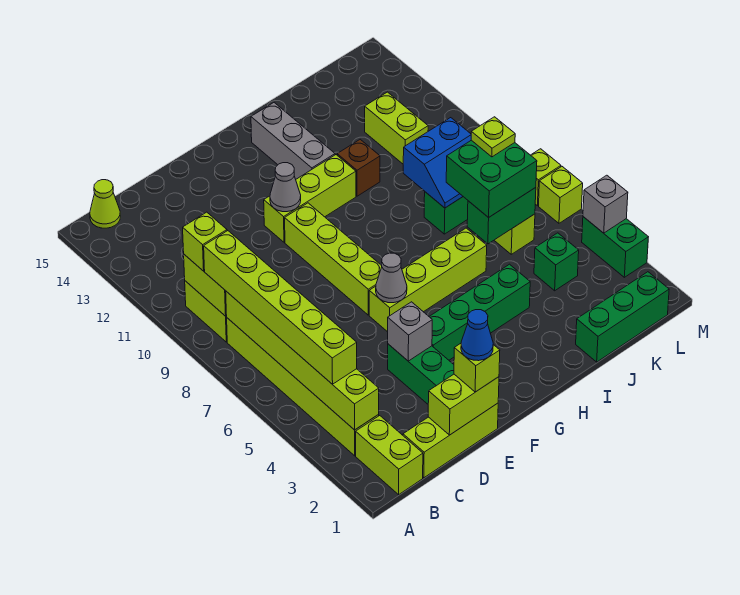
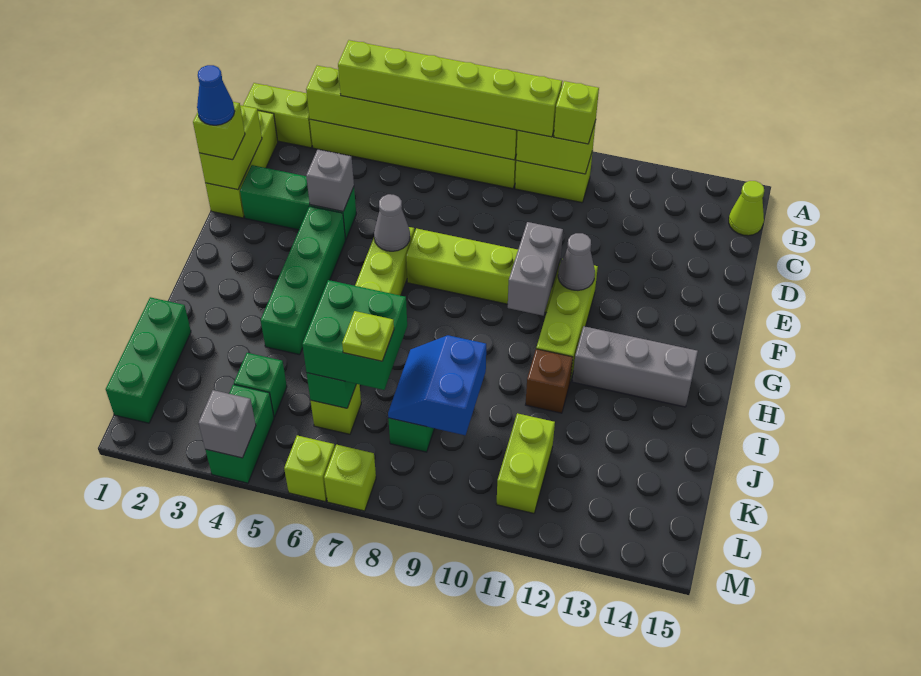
none -> grey brick F10:G10 level 2
lime brick K11:K12 level 1 -> lime brick K11:L11 level 1
green brick M3:M4 level 1 -> green brick L4:M4 level 1

